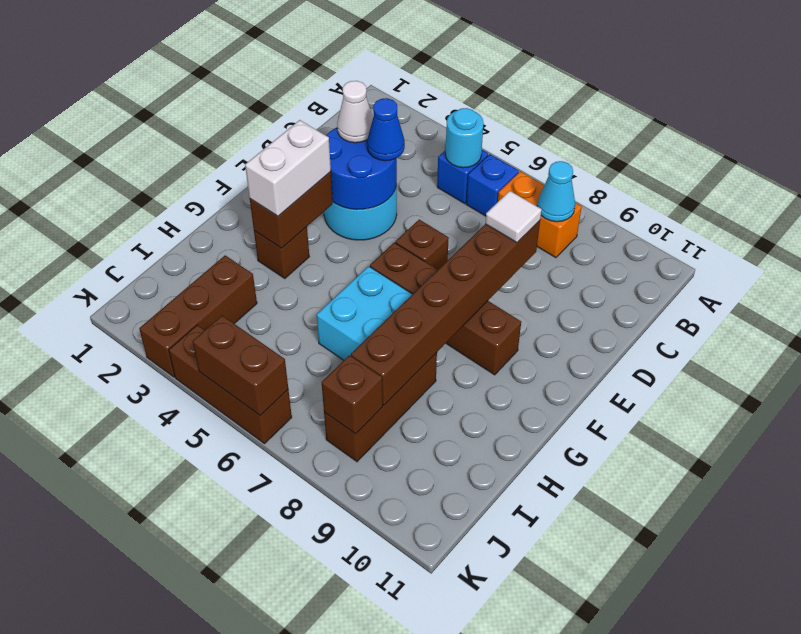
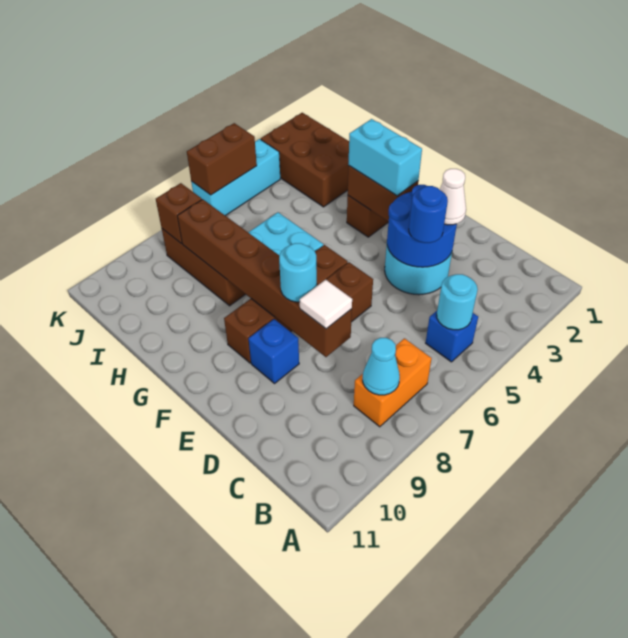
blue brick B6 level 1 -> blue brick E9 level 1
blue cone D4 level 3 -> blue round brick D4 level 3
none -> cyan round brick E8 level 3
white brick F3:G3 level 3 -> cyan brick F3:G3 level 3
brown brick I3:K3 level 1 -> brown brick I2:K3 level 1
brown brick K4:K6 level 1 -> cyan brick K4:K6 level 1

